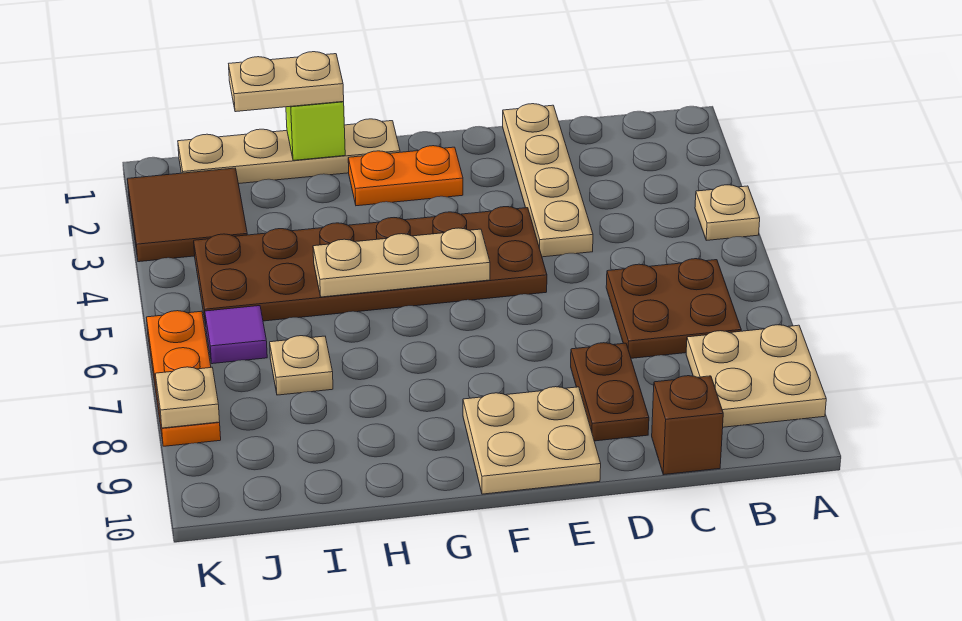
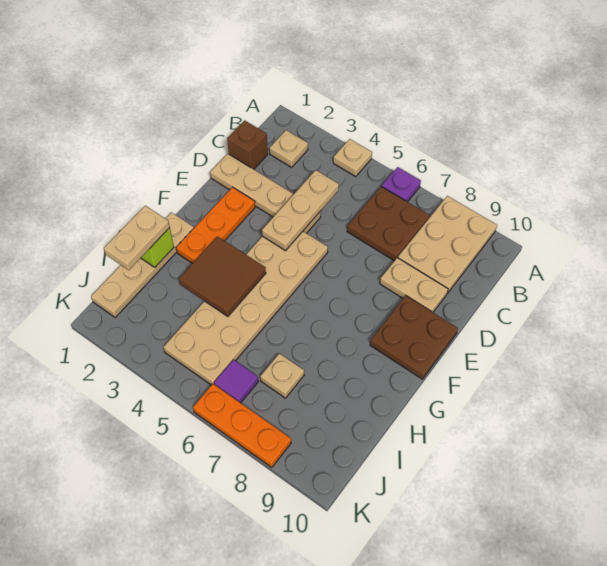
none -> purple plate A6 level 1
tan plate A8:B9 level 1 -> tan plate A8:C9 level 1
brown brick C10 level 1 -> brown brick C1 level 1
brown plate D8:D9 level 1 -> tan plate D8:D9 level 1
brown plate E4:J5 level 1 -> tan plate E4:J5 level 1
tan plate E9:F10 level 1 -> brown plate E9:F10 level 1
orange plate F2:G2 level 1 -> orange plate E2:G2 level 1
tan plate F5:H5 level 2 -> tan plate C4:E4 level 2
brown tile J2:K3 level 1 -> brown tile G3:H4 level 2
tan plate K8 level 2 -> tan plate B2 level 1

